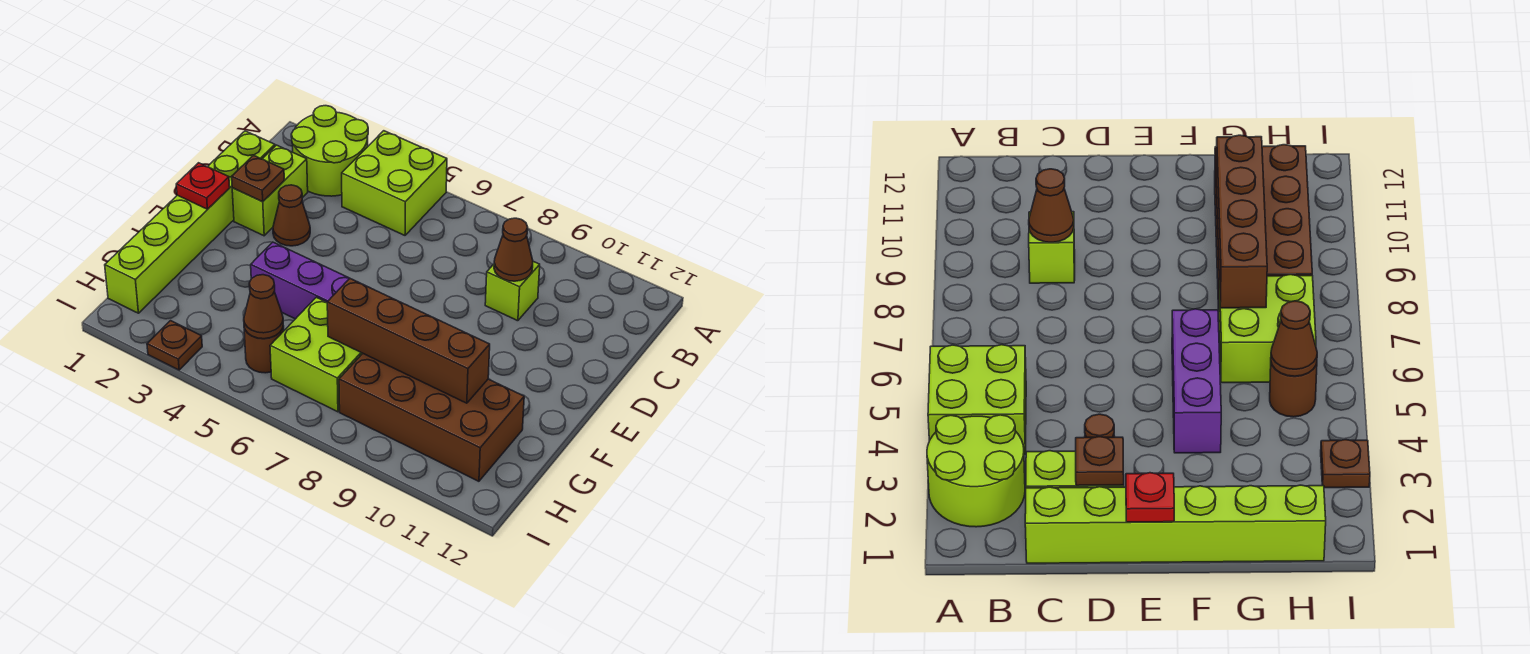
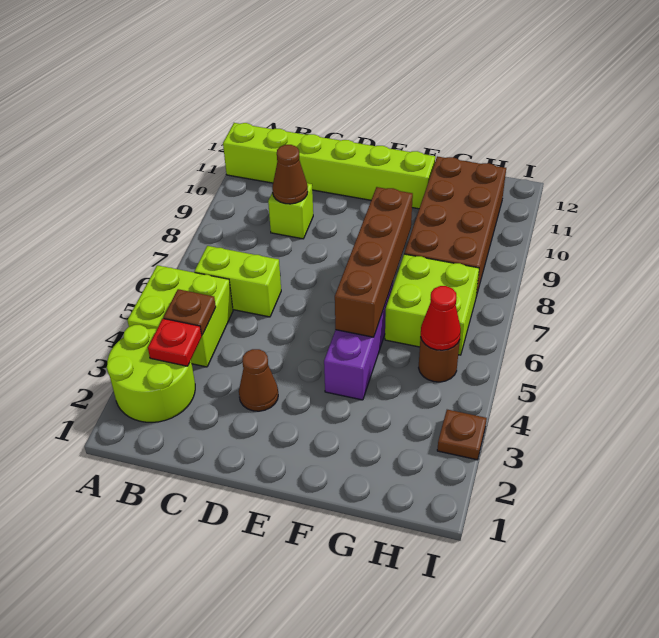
lime brick C1:H1 level 1 -> lime brick A11:F11 level 1
lime brick C2:D2 level 1 -> lime brick B6:C6 level 1
brown plate D2 level 2 -> brown plate B4 level 2
red plate E1 level 2 -> red plate B3 level 2
brown brick G7:G10 level 2 -> brown brick F5:F8 level 2
brown cone H5 level 2 -> red cone H5 level 2

